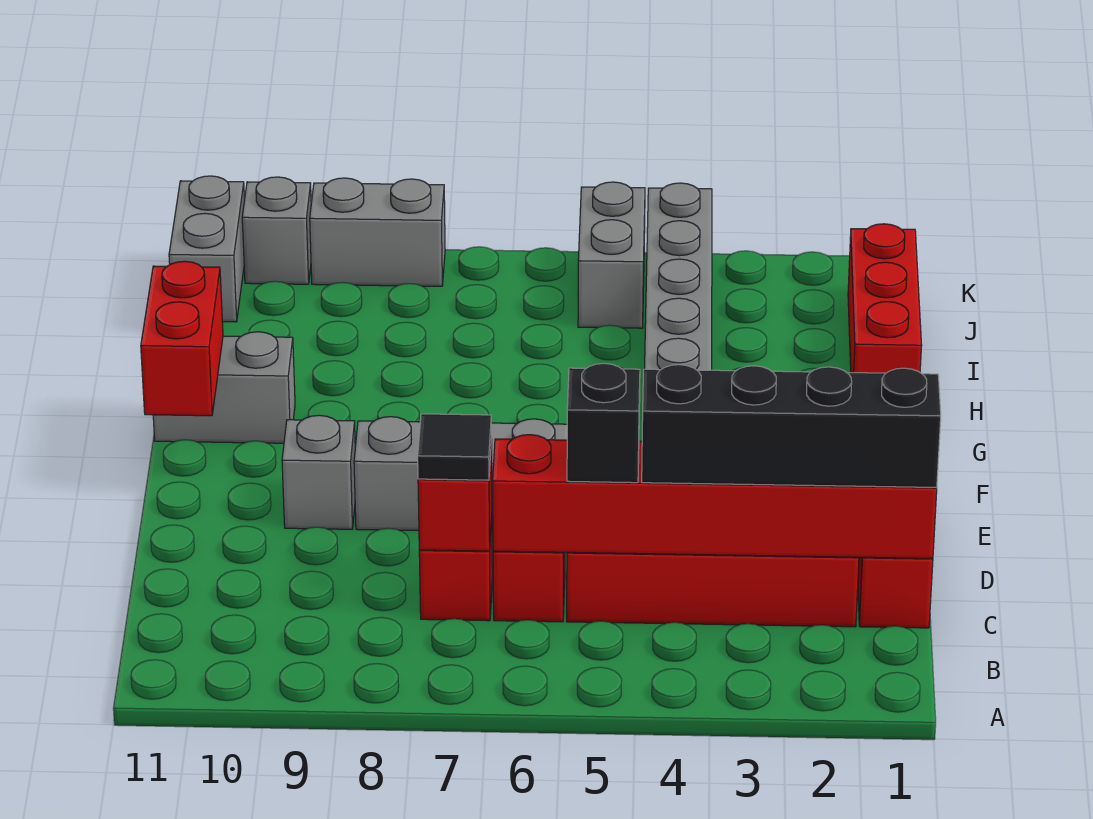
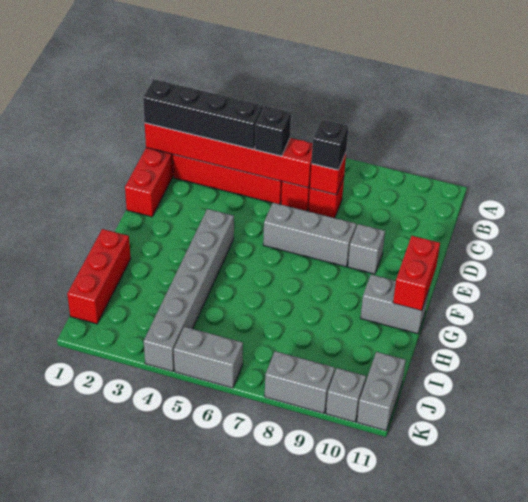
black tile C7 level 3 -> black brick C7 level 3
grey brick J5:K5 level 1 -> grey brick K5:K6 level 1

